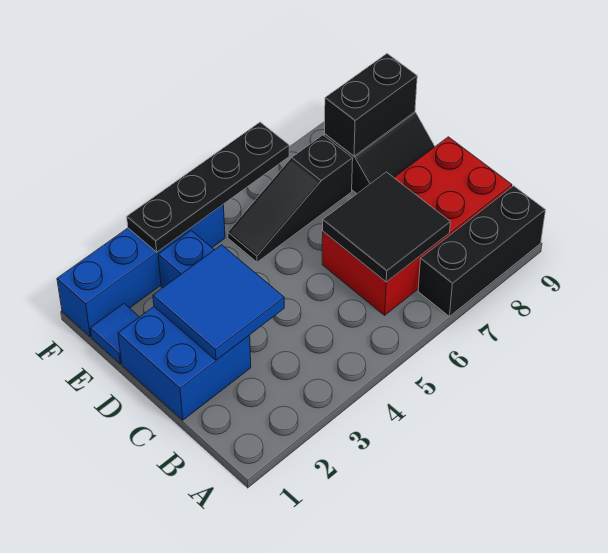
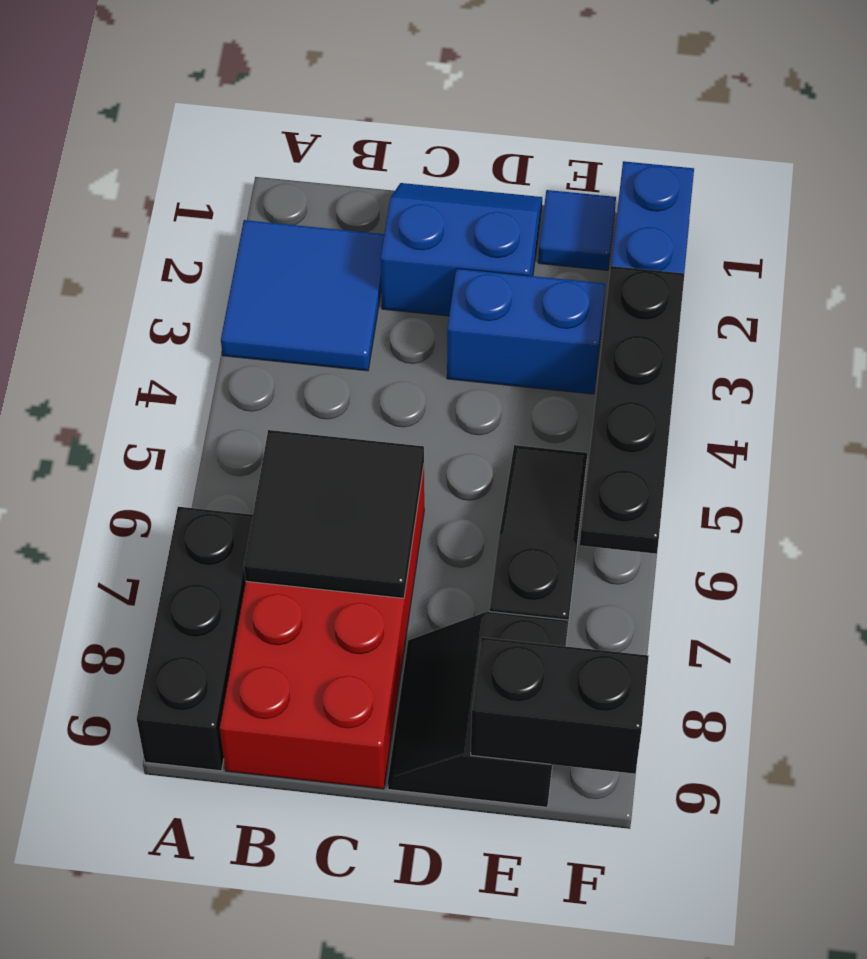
blue brick C1:D2 level 1 -> blue slope C1:D2 level 1 top 2
blue tile C2:D3 level 2 -> blue tile A2:B3 level 1
black brick E8:E9 level 2 -> black brick E9:F9 level 2

